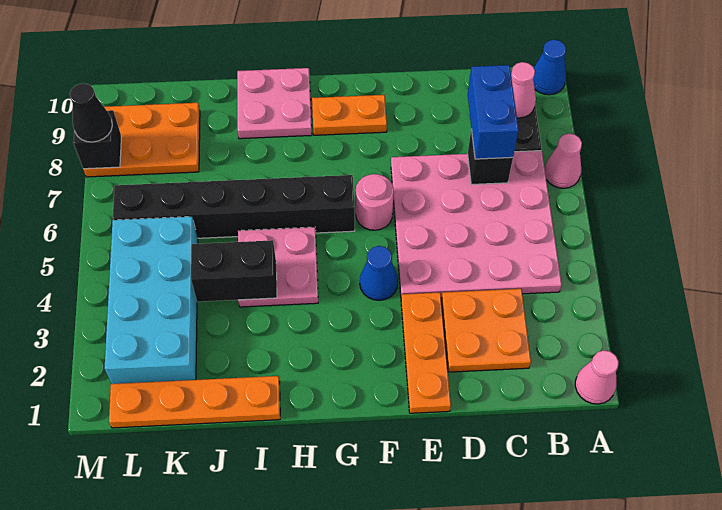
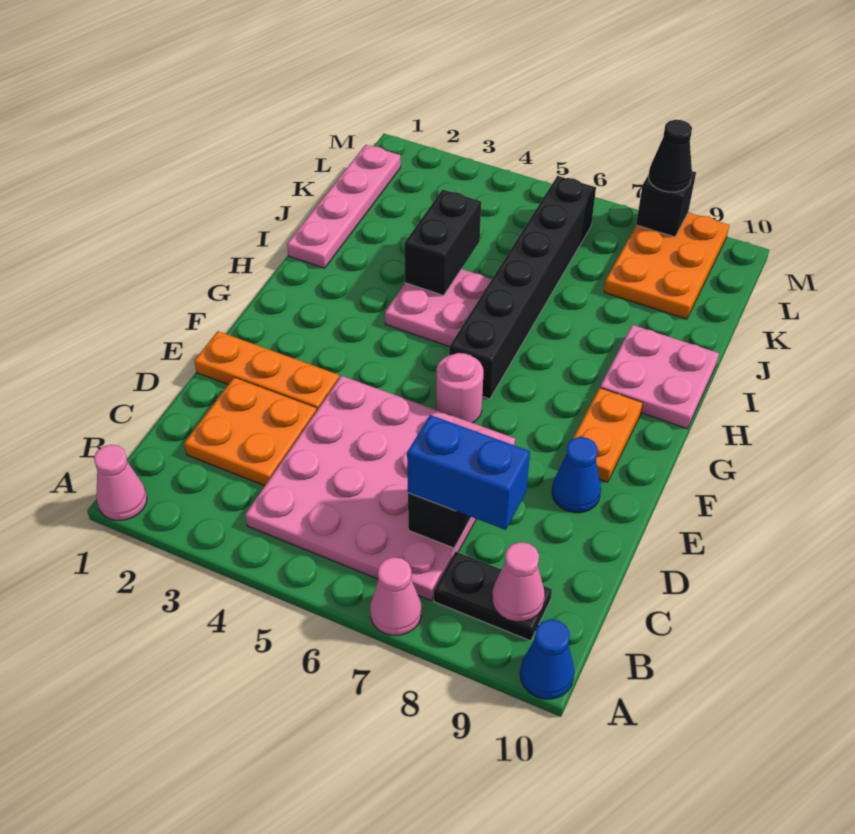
blue cone F4 level 1 -> blue cone E9 level 1
orange plate I1:L1 level 1 -> pink plate I1:L1 level 1
cyan brick K2:L5 level 1 -> none

